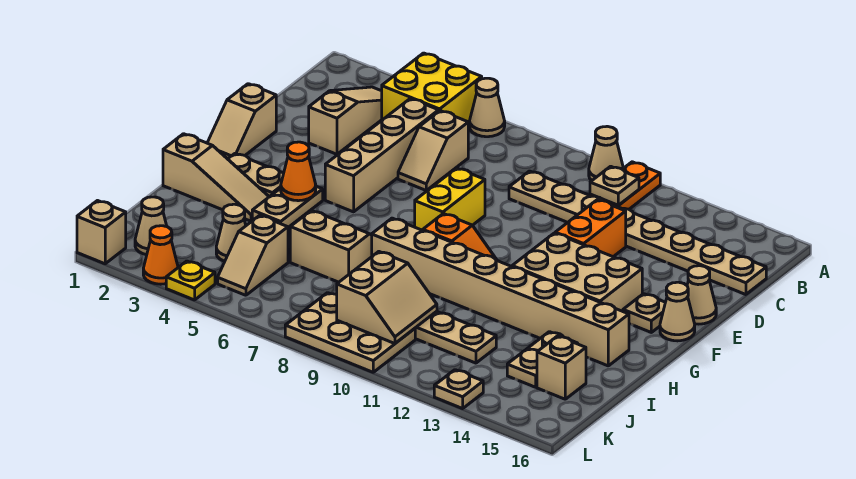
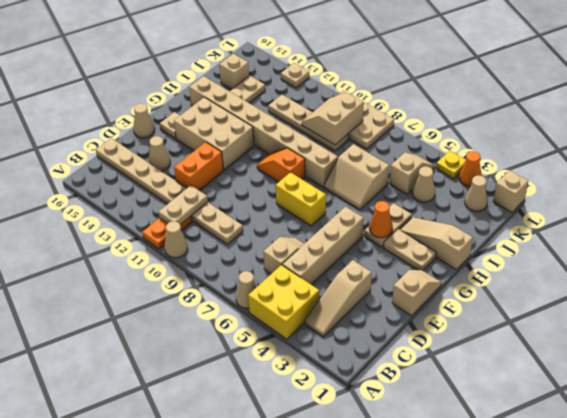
tan plate B11 level 2 -> tan plate B11:C11 level 2
yellow brick E8:F8 level 1 -> yellow brick F7:F8 level 1
tan cone F16 level 1 -> tan cone D14 level 1

